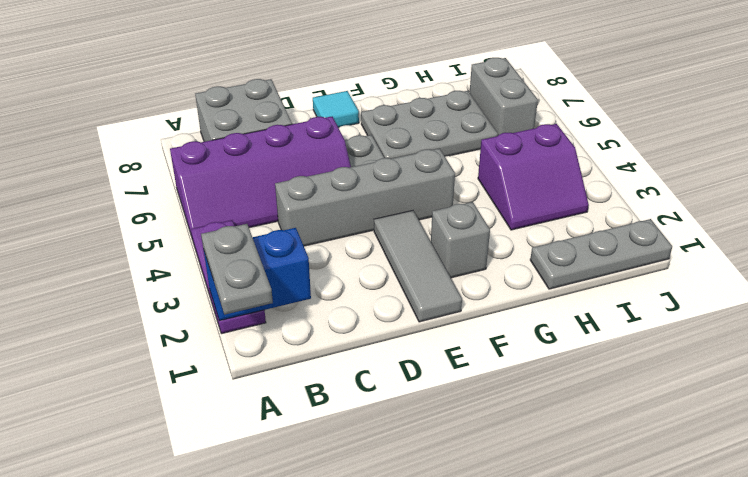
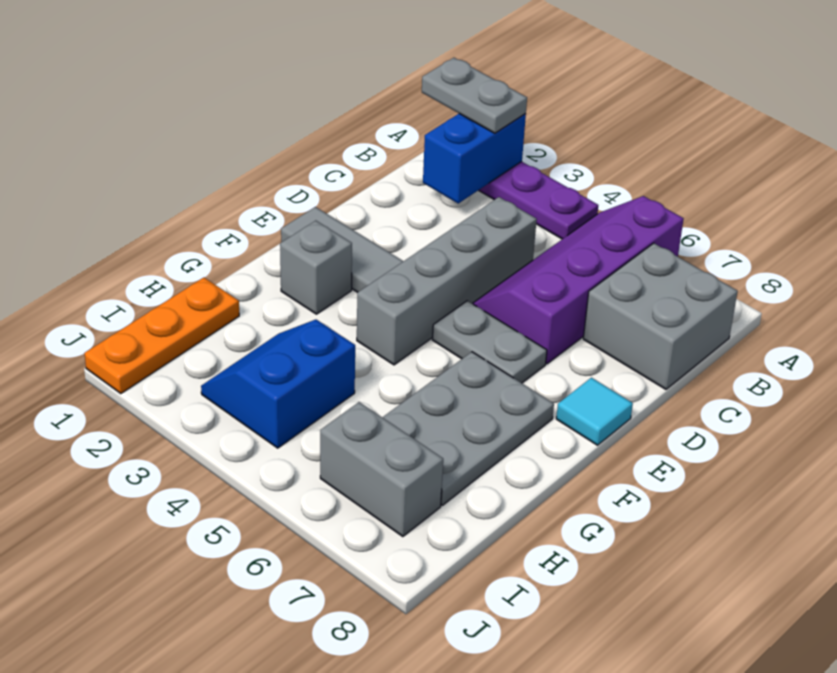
grey plate H1:J1 level 1 -> orange plate H1:J1 level 1
purple slope H3:I4 level 1 top 4 -> blue slope H3:I4 level 1 top 4

